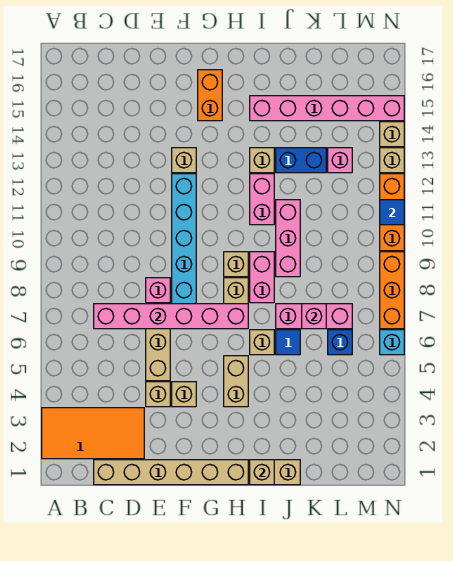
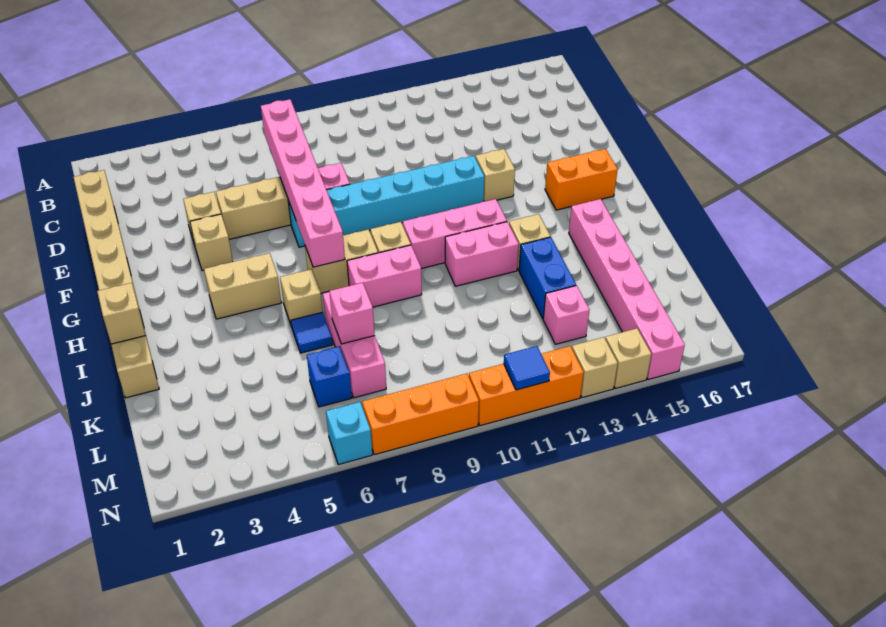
orange tile A2:D3 level 1 -> none
pink brick J9:J11 level 1 -> pink brick H10:H12 level 1

